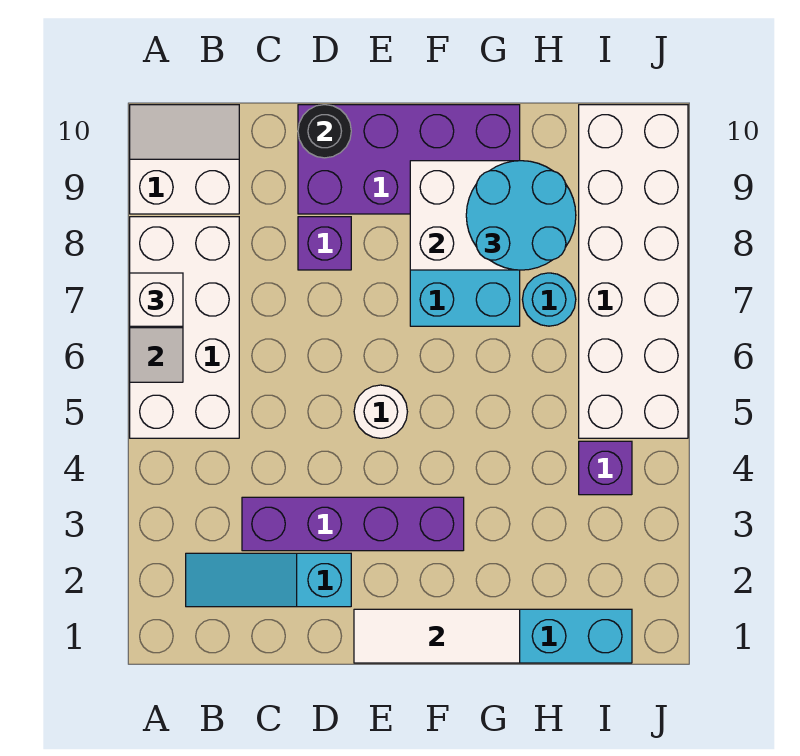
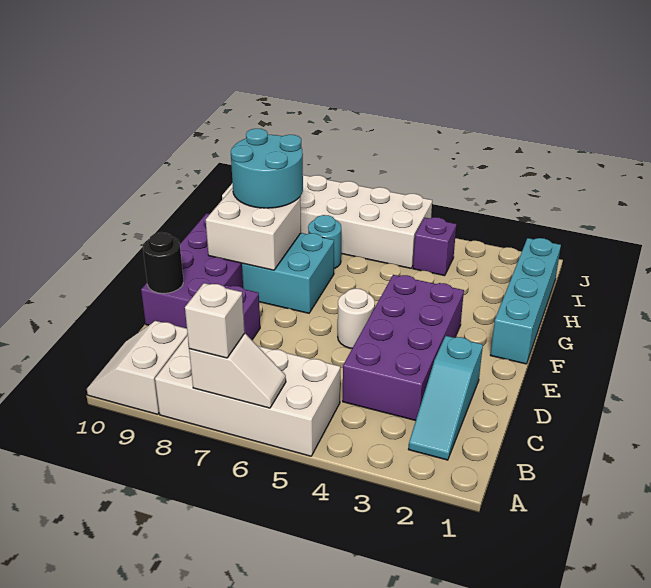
purple brick C3:F3 level 1 -> purple brick C3:F4 level 1
white tile E1:G1 level 2 -> none

